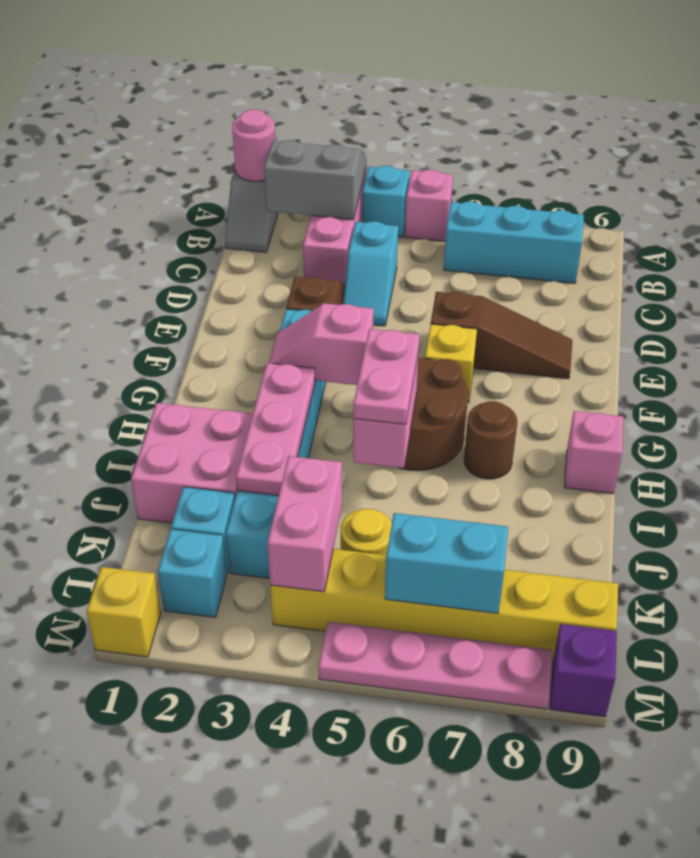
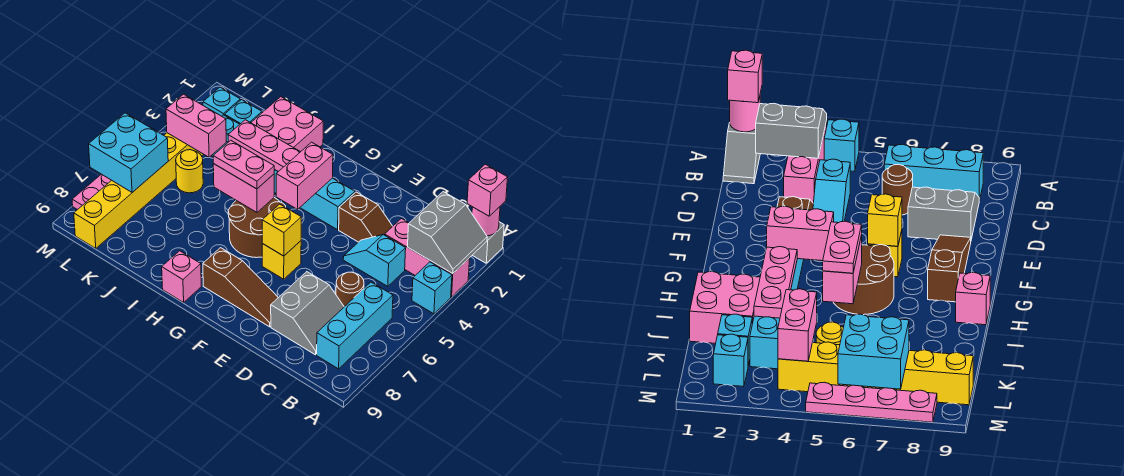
pink brick A5 level 1 -> pink brick A1 level 3
none -> grey slope C7:D8 level 1 top D
brown slope E6:E8 level 1 top 6 -> brown slope E8:G8 level 1 top G
pink slope G3:G4 level 2 top 4 -> pink brick G3:G4 level 2
brown round brick H7 level 1 -> brown round brick C6 level 1
cyan brick L6:L7 level 2 -> cyan brick L6:M7 level 2
yellow brick M1 level 1 -> yellow brick F6 level 2
purple brick M9 level 1 -> none

